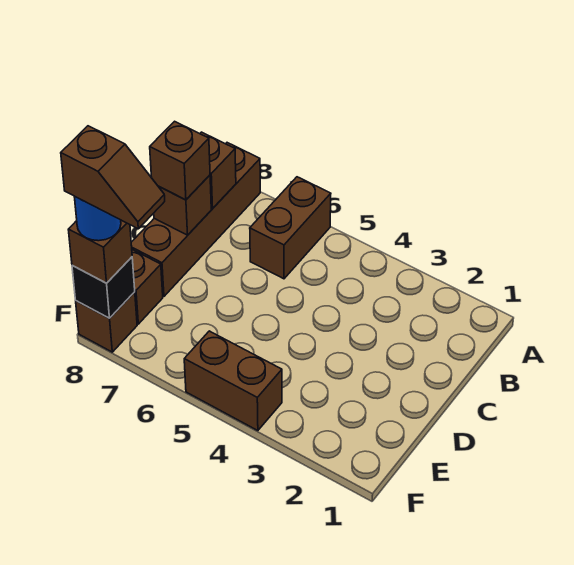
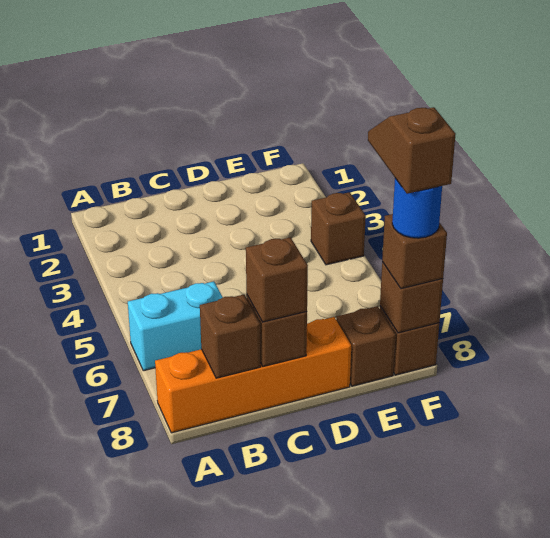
brown brick A6:B6 level 1 -> cyan brick A6:B6 level 1
brown brick A8:D8 level 1 -> orange brick A8:D8 level 1
brown brick F4:F5 level 1 -> brown brick F4 level 1
black brick F8 level 2 -> brown brick F8 level 2

